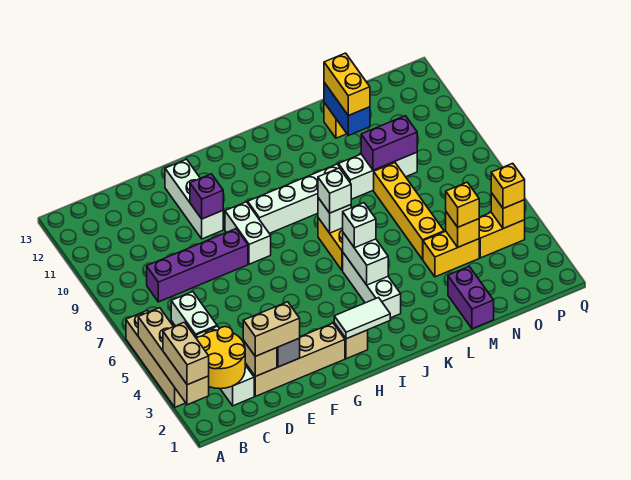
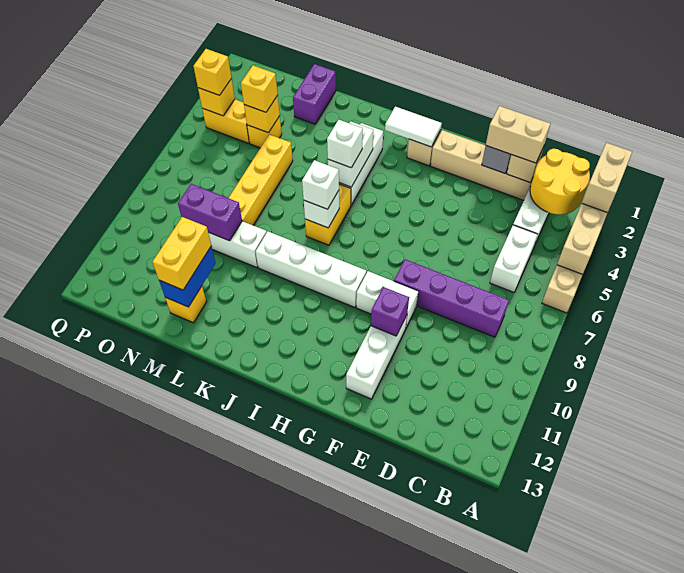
white brick G8:G9 level 1 -> white brick F9:G9 level 1
yellow brick M4:N4 level 1 -> yellow brick N4 level 1

